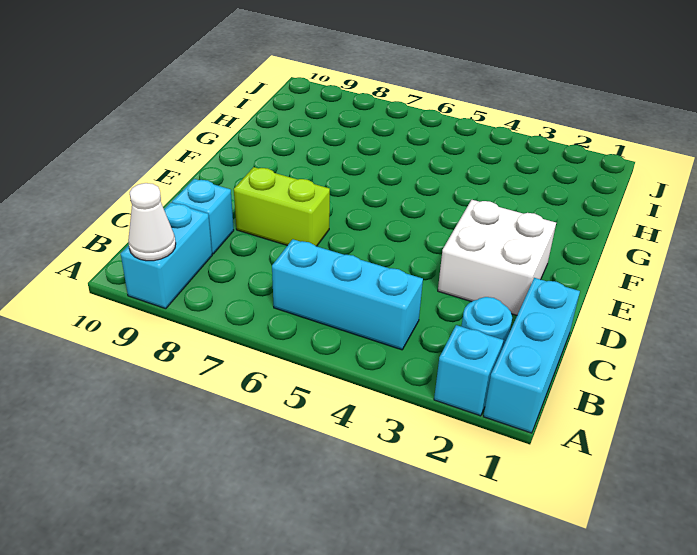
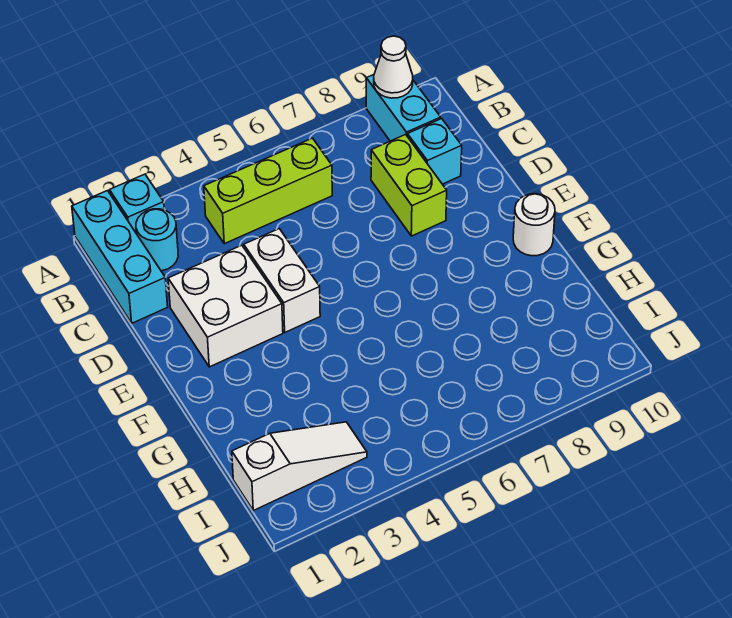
cyan brick B4:B6 level 1 -> lime brick B4:B6 level 1
none -> white brick D4:E4 level 1
lime brick D7:D8 level 1 -> lime brick C8:D8 level 1
none -> white round brick F10 level 1
none -> white slope I1:I3 level 1 top 1

